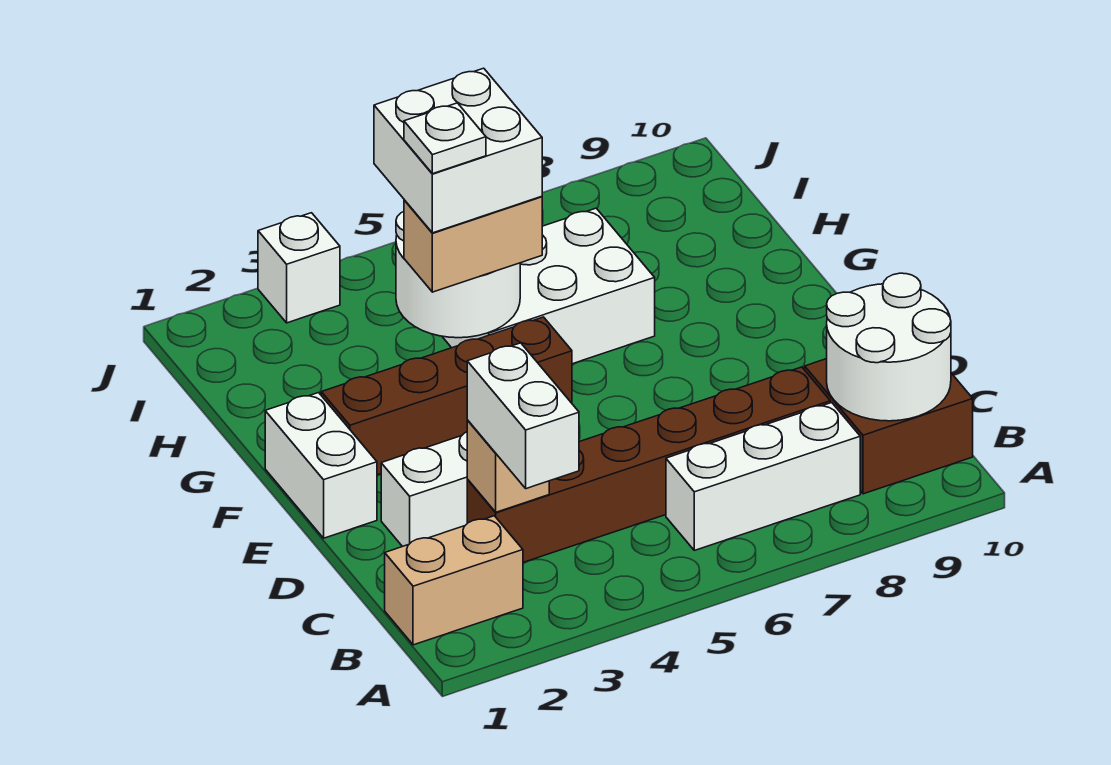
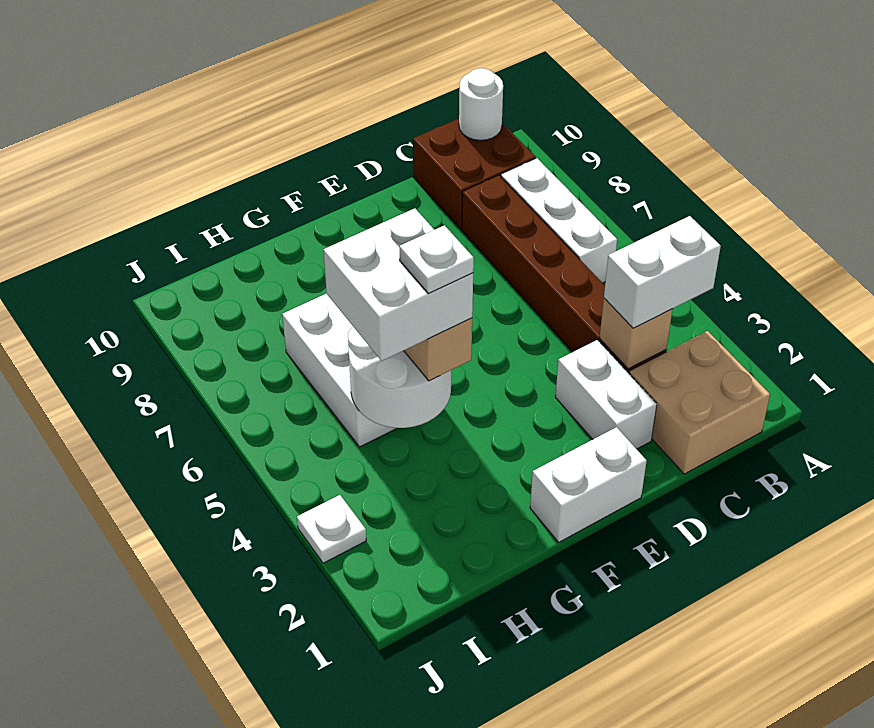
tan brick B1:B2 level 1 -> tan brick B1:C2 level 1
white round brick B9:C10 level 2 -> white round brick B10 level 2
brown brick F2:F5 level 1 -> none
white brick J3 level 1 -> white plate J3 level 1

